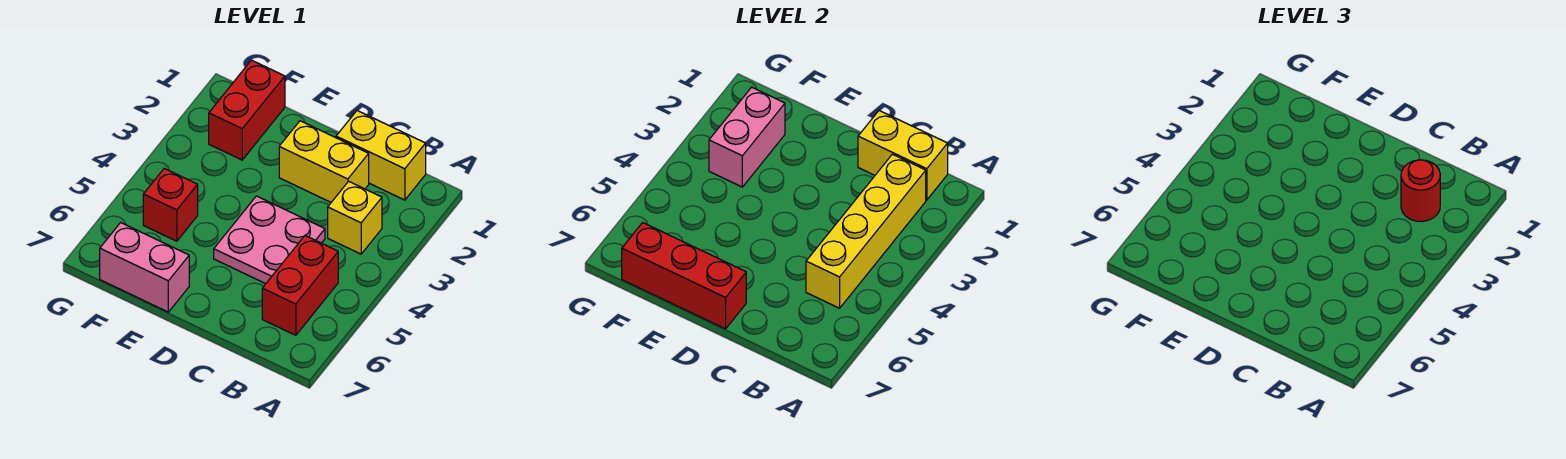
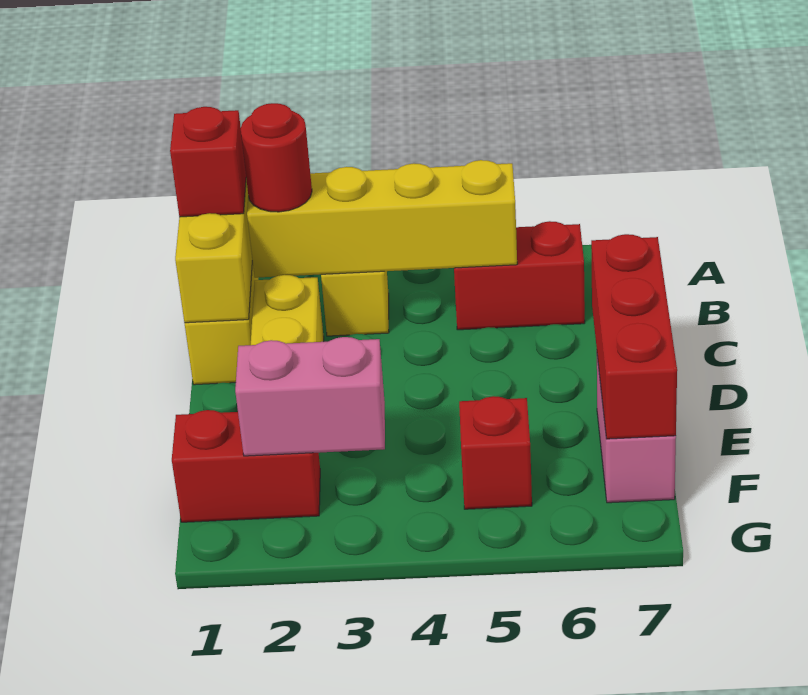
none -> red brick B1 level 3
pink plate C4:D5 level 1 -> none

